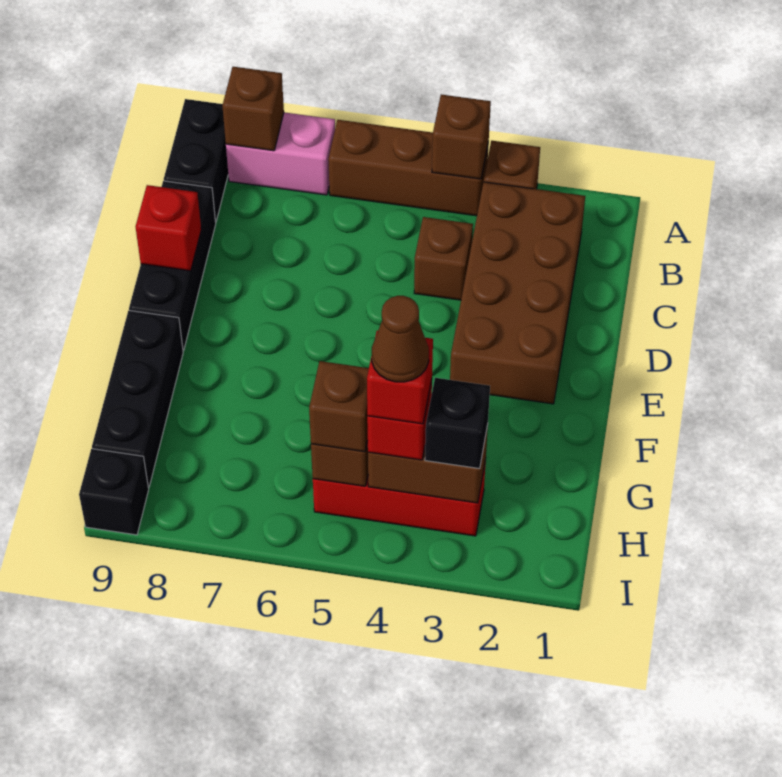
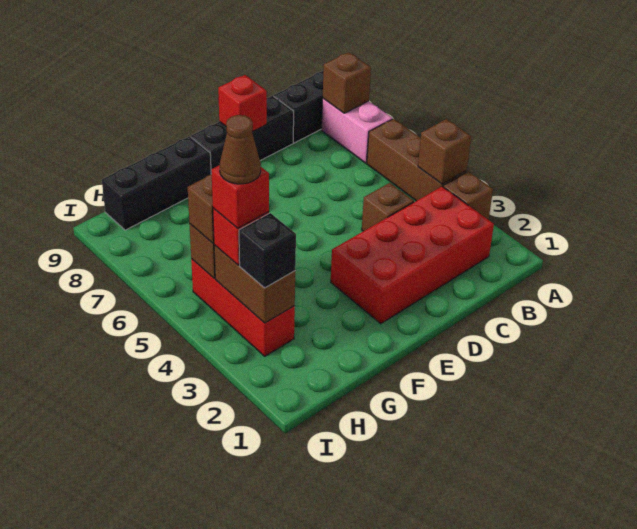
brown brick B2:E3 level 1 -> red brick B2:E3 level 1
black brick I9 level 1 -> none

